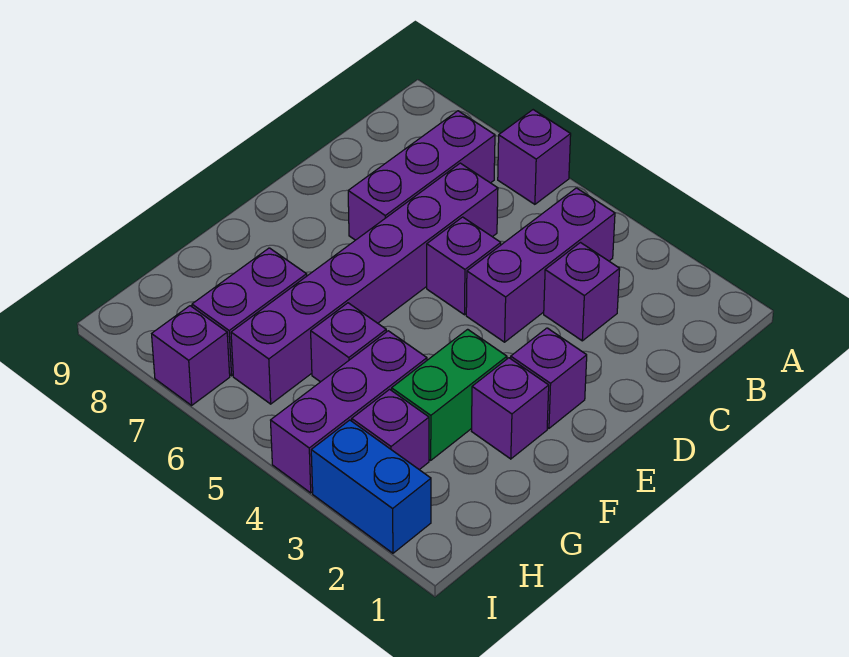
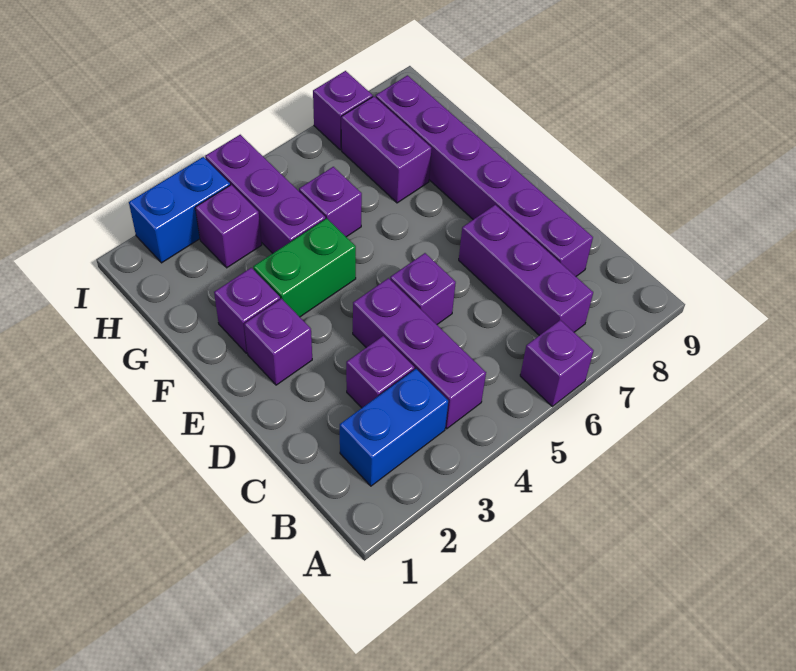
none -> blue brick B2:B3 level 1
purple brick C6:H6 level 1 -> purple brick C8:H8 level 1
green brick F3:G3 level 1 -> green brick F3:F4 level 1

